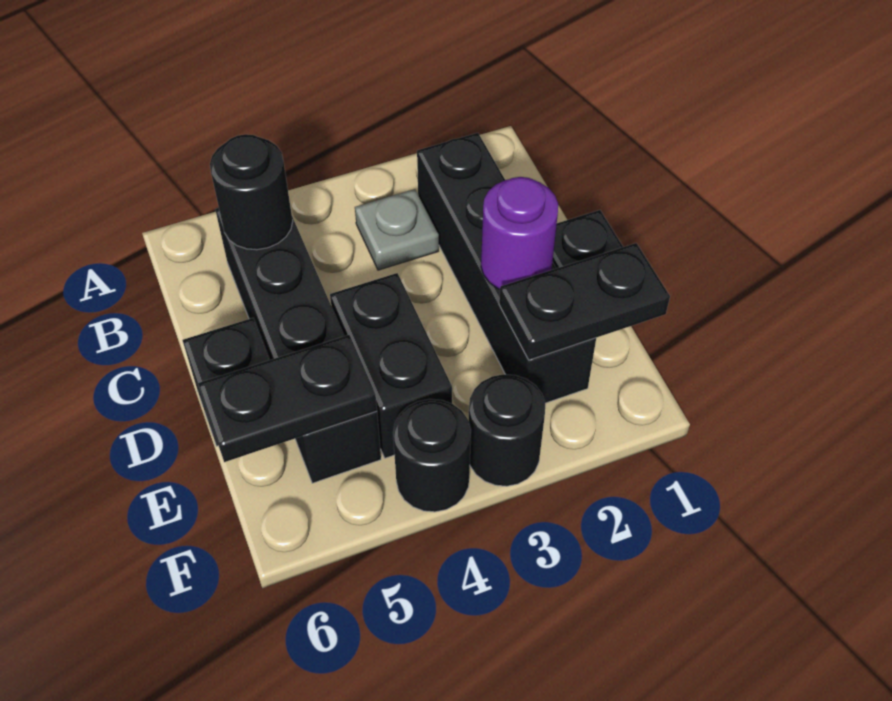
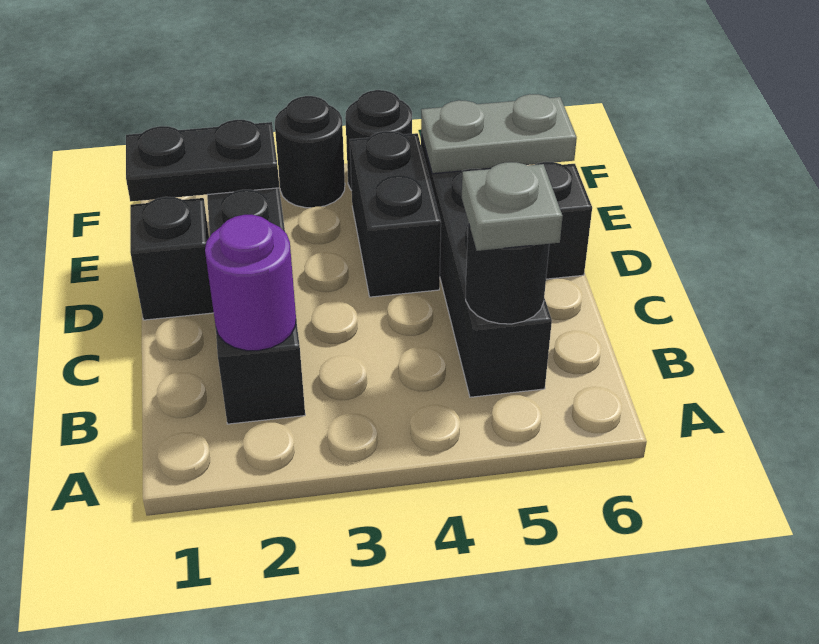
grey plate B3 level 1 -> grey plate B5 level 3
purple round brick D2 level 2 -> purple round brick B2 level 2
black plate E5:E6 level 2 -> grey plate E5:E6 level 2

